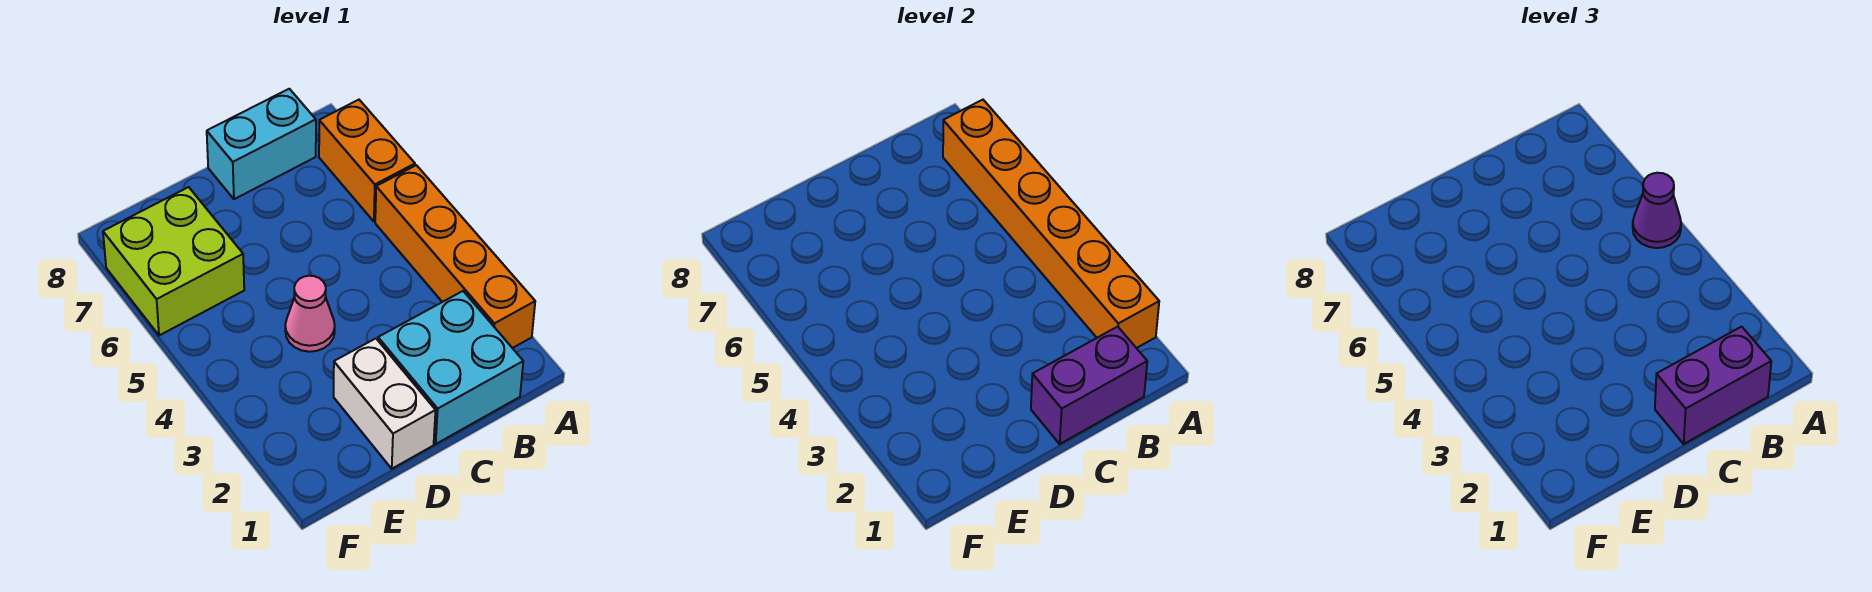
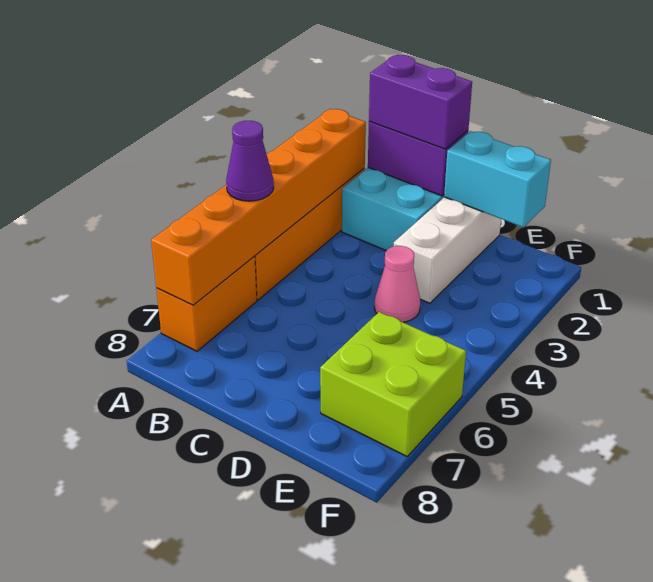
cyan brick B8:C8 level 1 -> cyan brick D1:E1 level 2
white brick D1:D2 level 1 -> white brick D1:D3 level 1

